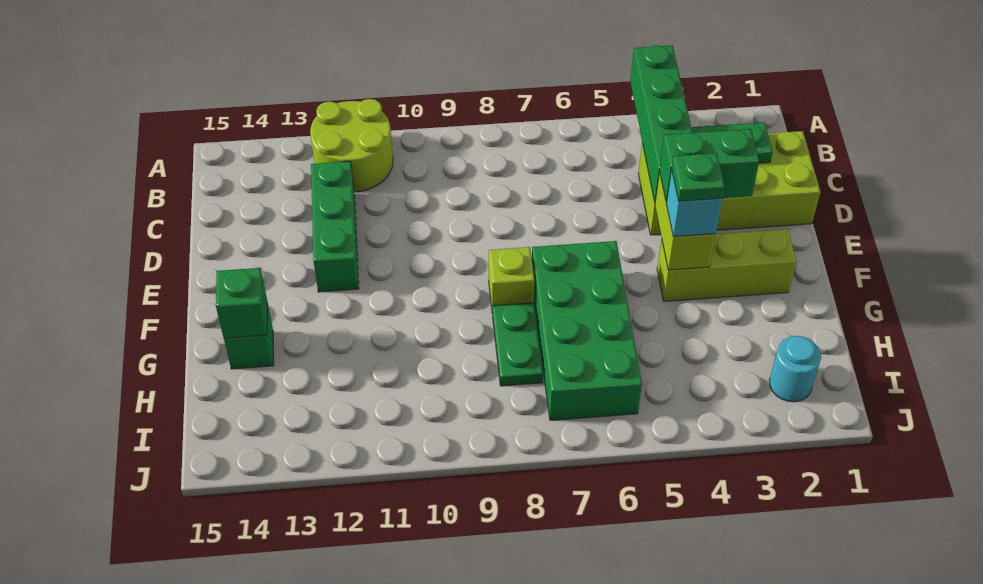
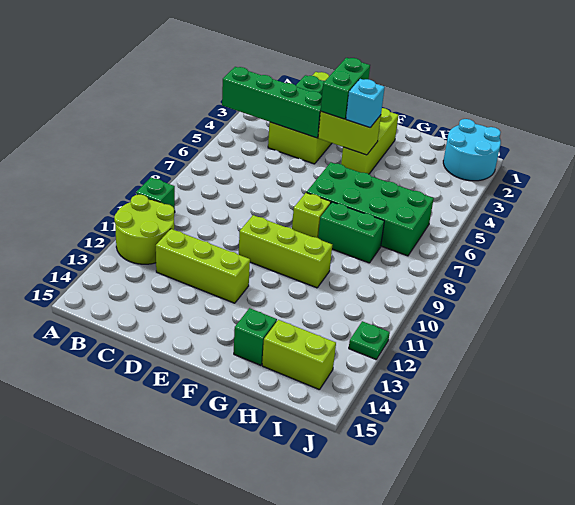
green brick C12:E12 level 1 -> lime brick C12:E12 level 1
none -> lime brick E10:G10 level 1
green plate F4 level 4 -> green plate J12 level 1
green plate G8:H8 level 1 -> green brick G8:H8 level 1
green brick G14 level 2 -> green brick A10 level 1
none -> lime brick H14:I14 level 1
cyan round brick I2 level 1 -> cyan round brick I1:J2 level 1

